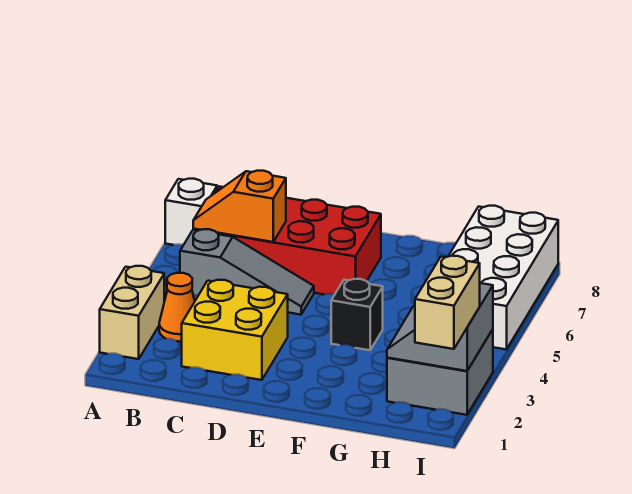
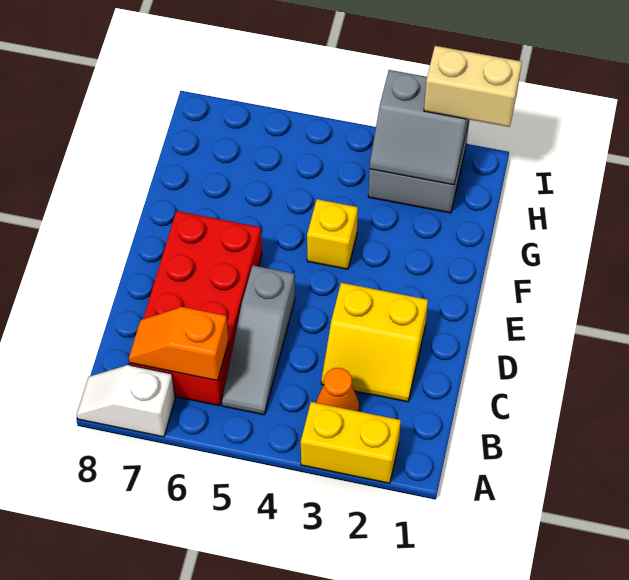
tan brick A2:A3 level 1 -> yellow brick A2:A3 level 1
grey slope B5:D5 level 1 top B -> grey slope B5:D5 level 1 top D
orange slope B6:C6 level 2 top C -> orange slope B6:B7 level 2 top 6
yellow brick C2:D3 level 1 -> yellow slope C2:D3 level 1 top D
black brick F4 level 1 -> yellow brick F4 level 1
white brick H5:I8 level 1 -> none

